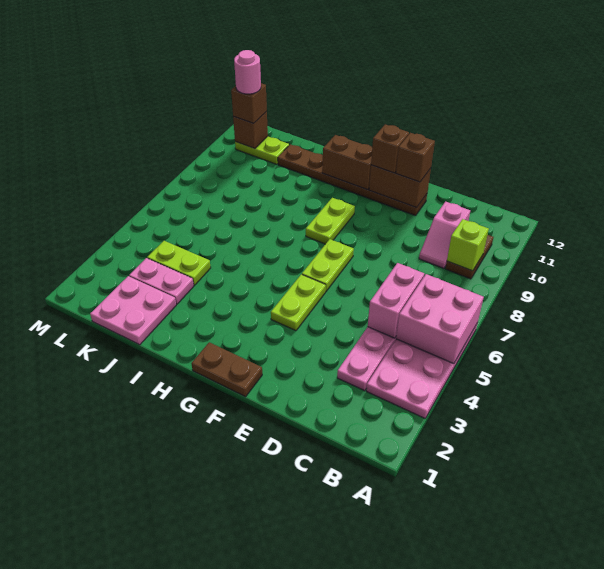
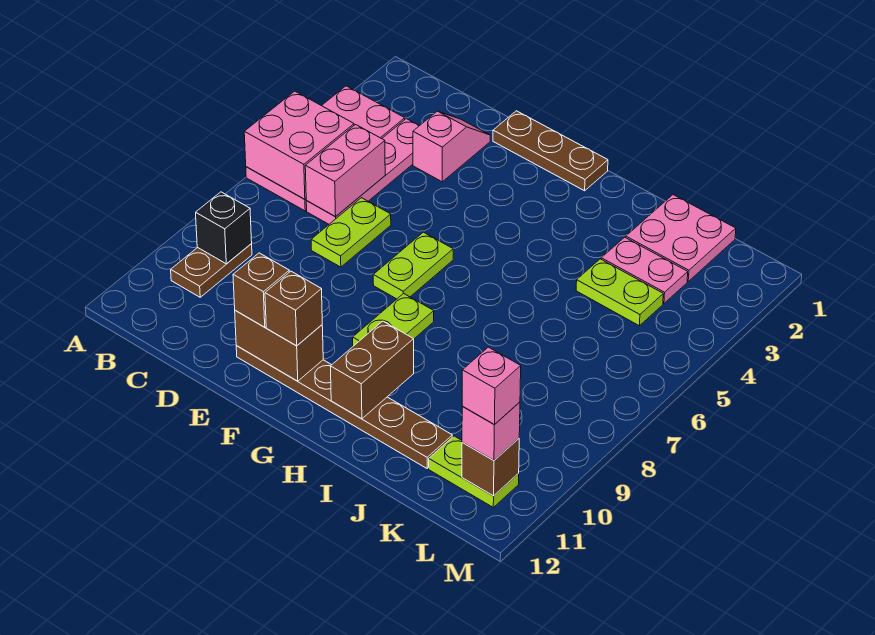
lime brick B9 level 2 -> black brick B9 level 2
pink slope C9:C10 level 1 top 10 -> pink slope D2:D3 level 1 top 3
brown plate F1:G1 level 1 -> brown plate E1:G1 level 1
lime plate F4:F5 level 1 -> lime plate D6:D7 level 1
brown brick G11:H11 level 2 -> brown brick H10:H11 level 2
brown brick L11 level 3 -> pink brick L11 level 3
pink round brick L11 level 4 -> pink brick L11 level 4

